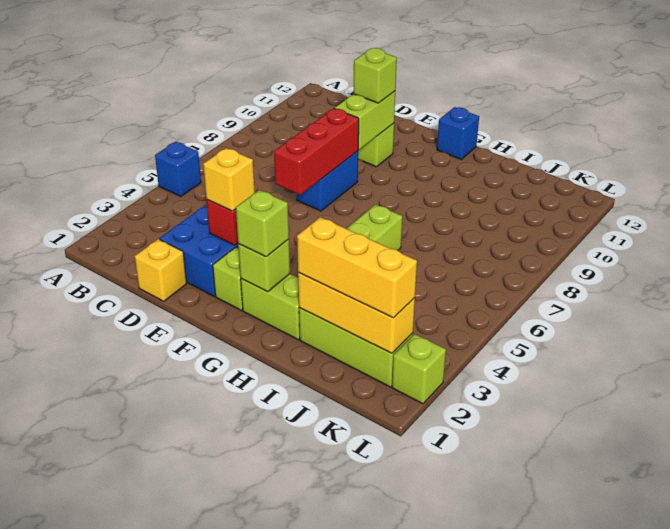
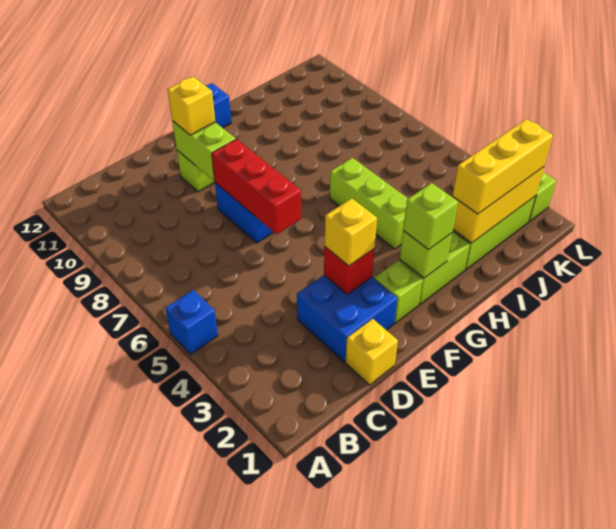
lime brick E10 level 3 -> yellow brick E10 level 3

